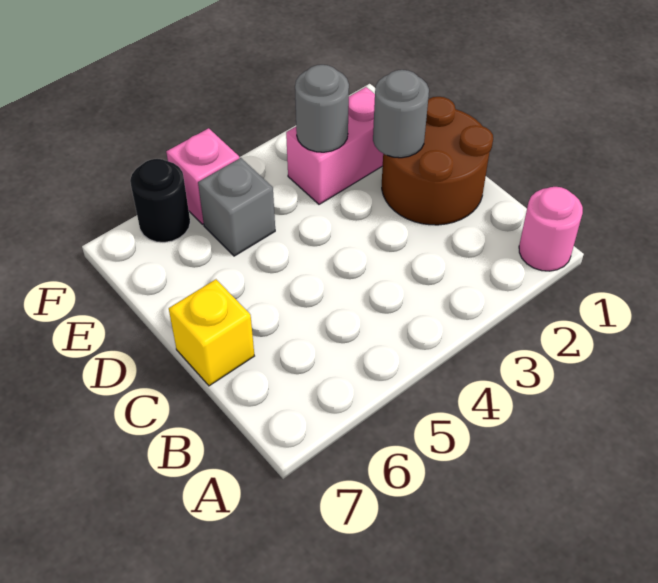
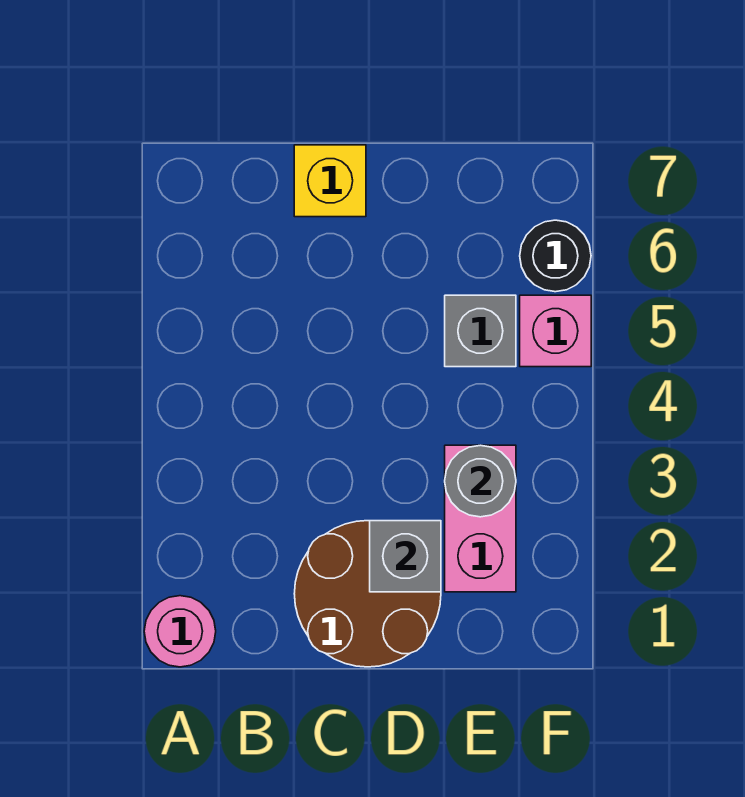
grey round brick D2 level 2 -> grey brick D2 level 2

